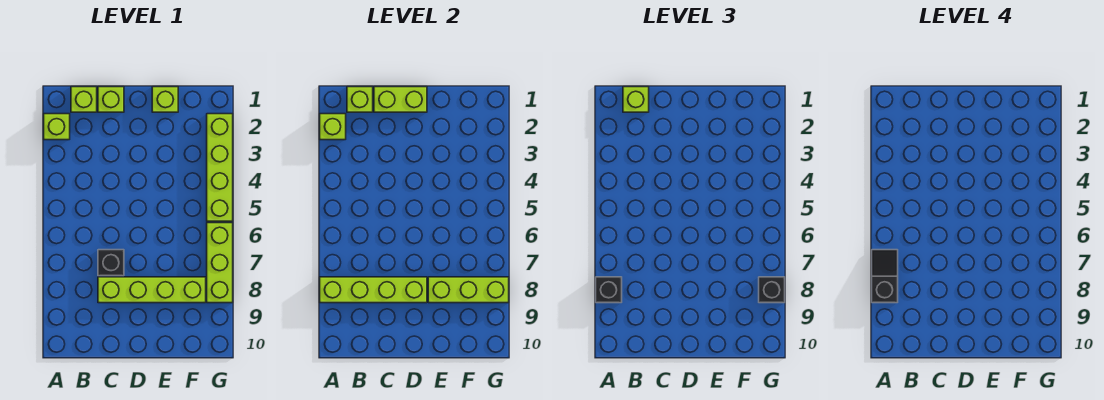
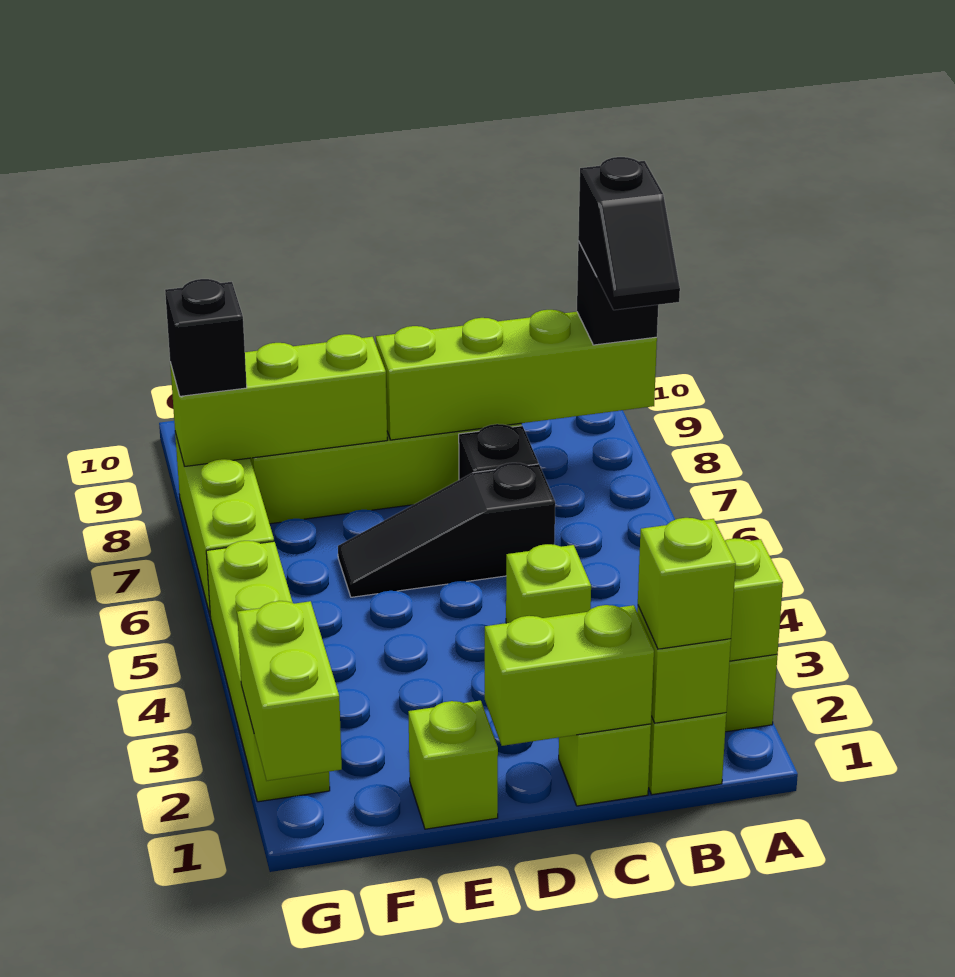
none -> lime brick C4 level 1
none -> black slope C6:E6 level 1 top C
none -> lime brick G1:G2 level 2

